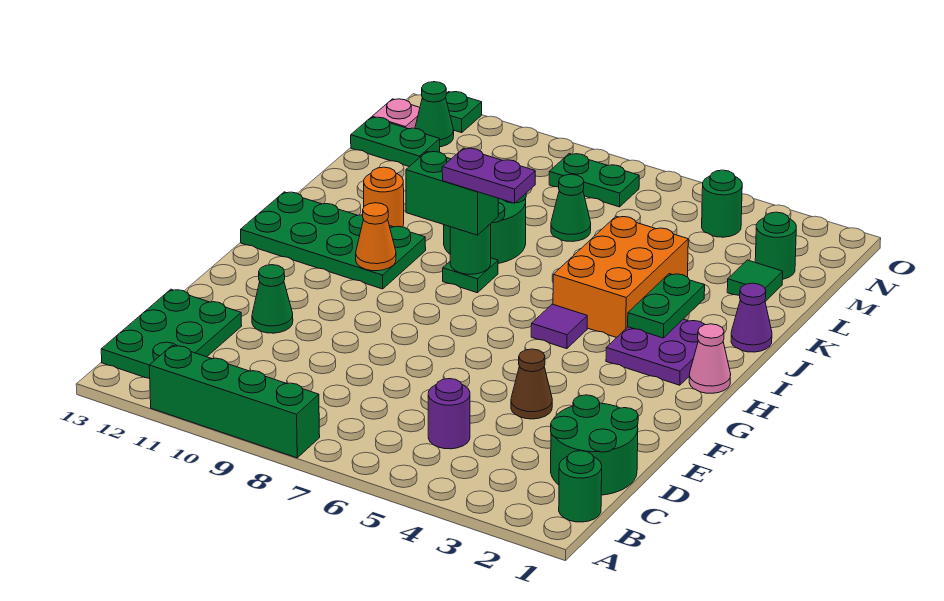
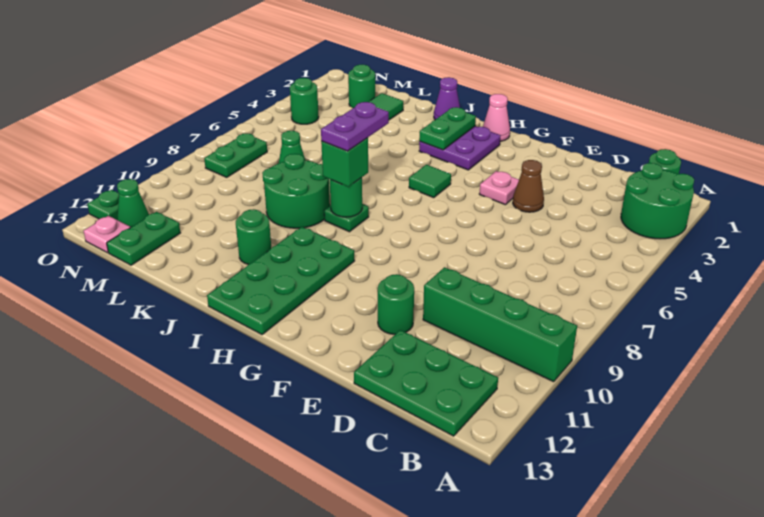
green brick A8:A11 level 1 -> green brick A10:D10 level 1
green round brick C1:D2 level 1 -> green round brick A2:B3 level 1
purple round brick C5 level 1 -> none
green cone E11 level 1 -> green round brick E11 level 1
none -> pink plate F4 level 1
purple tile H5 level 1 -> green tile H5 level 1
orange cone H10 level 2 -> none
green plate I3:J3 level 2 -> green plate I2:I3 level 2
orange brick I4:K5 level 1 -> none
green brick I8:I9 level 3 -> green brick I8 level 3
orange round brick J11 level 1 -> green round brick J11 level 1

